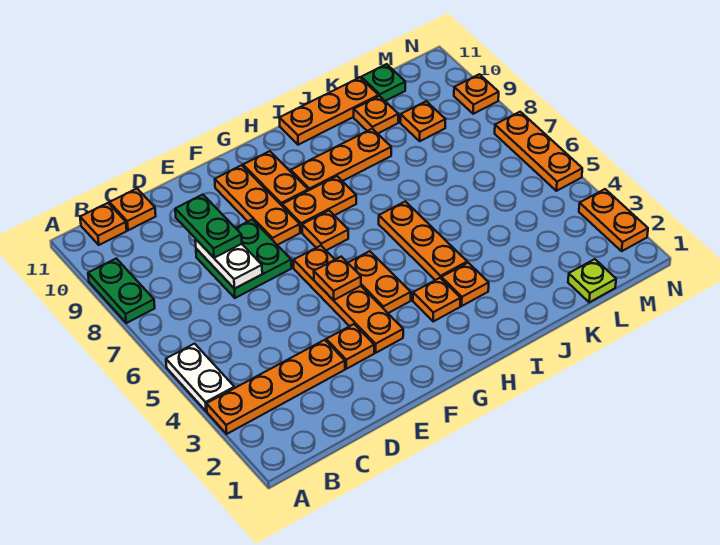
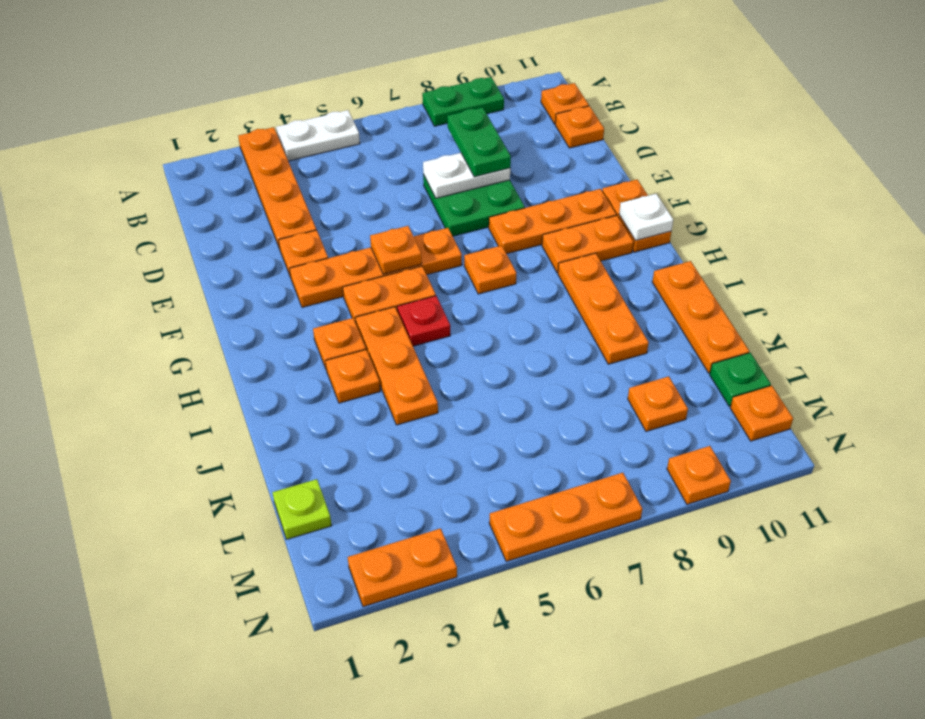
green plate D8:D9 level 3 -> green plate C8:D8 level 3
orange plate G8:H8 level 1 -> orange plate F11:G11 level 1
none -> white plate G11 level 2
none -> red plate H5 level 1
orange plate I4:I6 level 1 -> orange plate H4:J4 level 1
orange plate K10 level 1 -> orange plate M11 level 1

